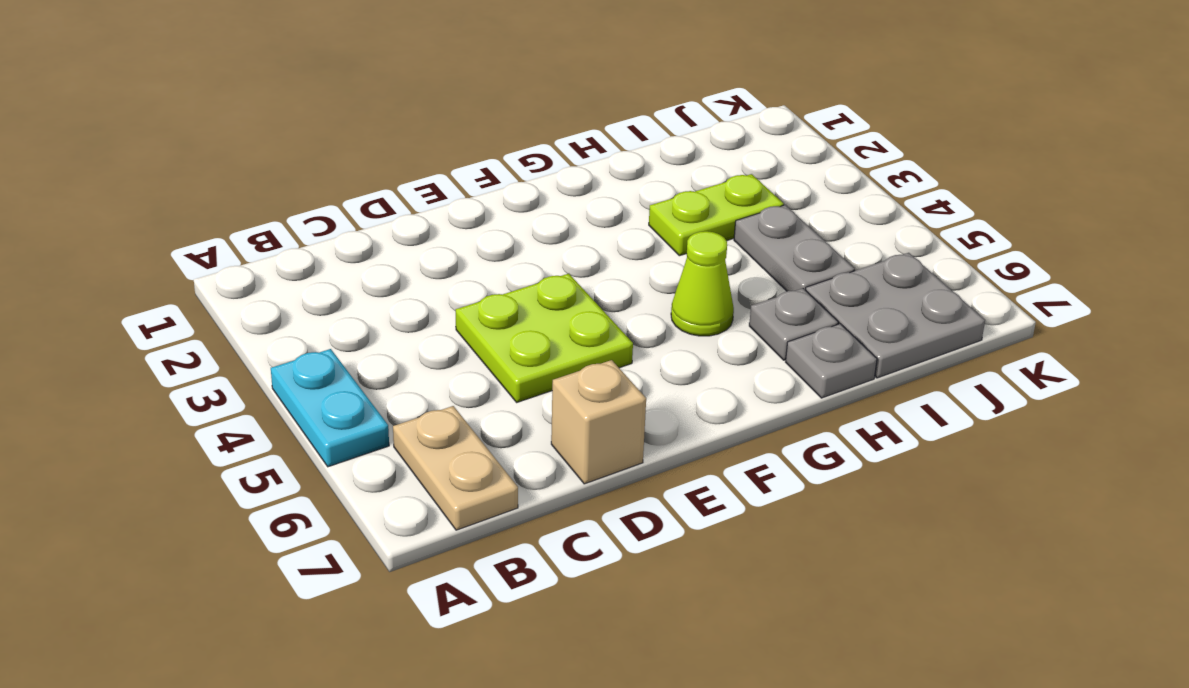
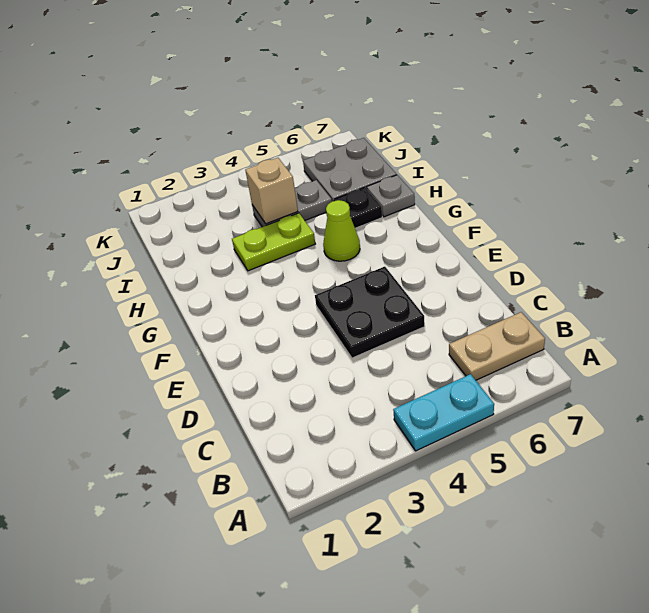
lime plate D4:E5 level 1 -> black plate D4:E5 level 1
tan brick D7 level 1 -> tan brick I4 level 2
lime plate H3:I3 level 1 -> lime plate H3:H4 level 1
grey plate H6 level 1 -> black plate H6 level 1

